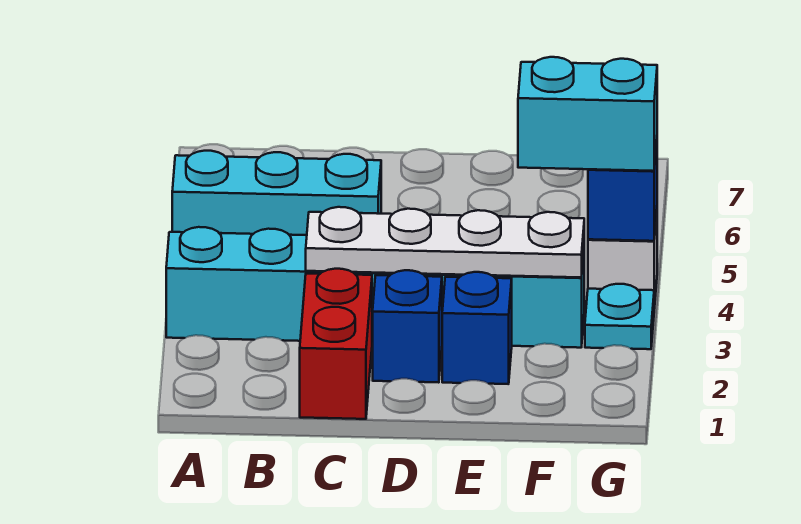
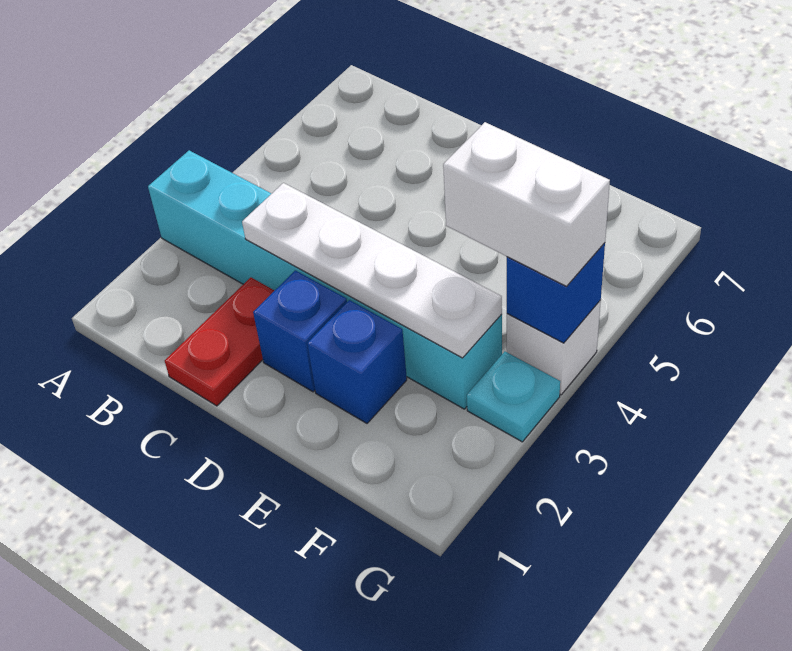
cyan brick A5:C5 level 1 -> none
red brick C1:C2 level 1 -> red plate C1:C2 level 1
cyan brick F4:G4 level 3 -> white brick F4:G4 level 3

